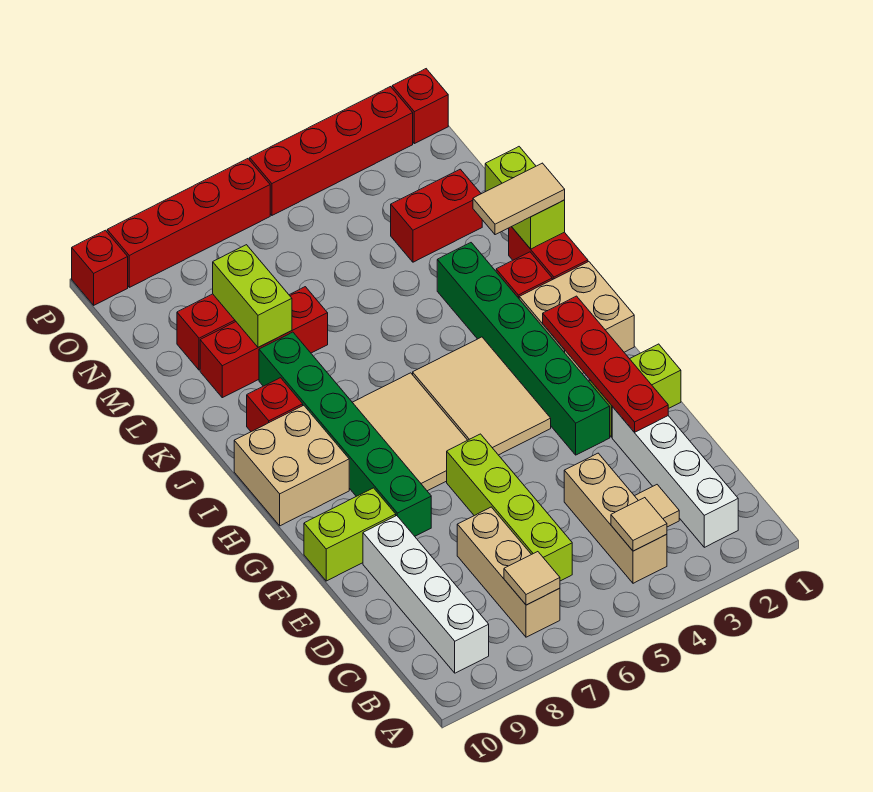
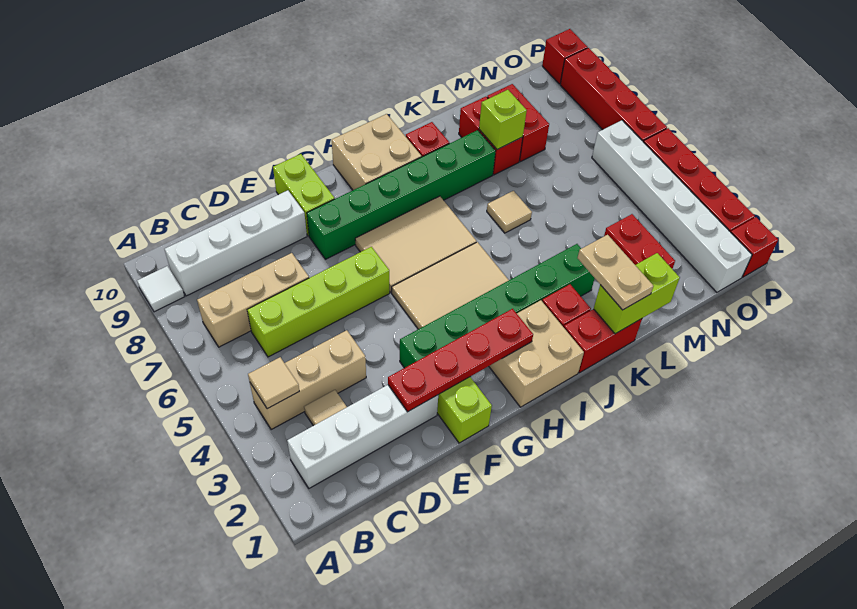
none -> white tile A9 level 1
tan tile B7 level 2 -> tan tile K6 level 1
tan tile K1:K2 level 3 -> tan plate K1:K2 level 3
red brick L7:L9 level 1 -> red brick L8:L9 level 1
lime brick L8:M8 level 2 -> lime brick L8 level 2
none -> white brick O1:O6 level 1

